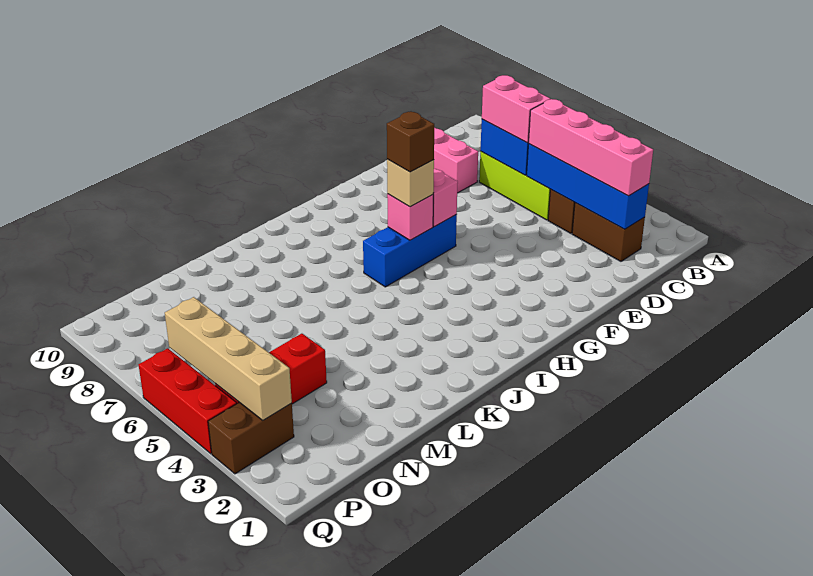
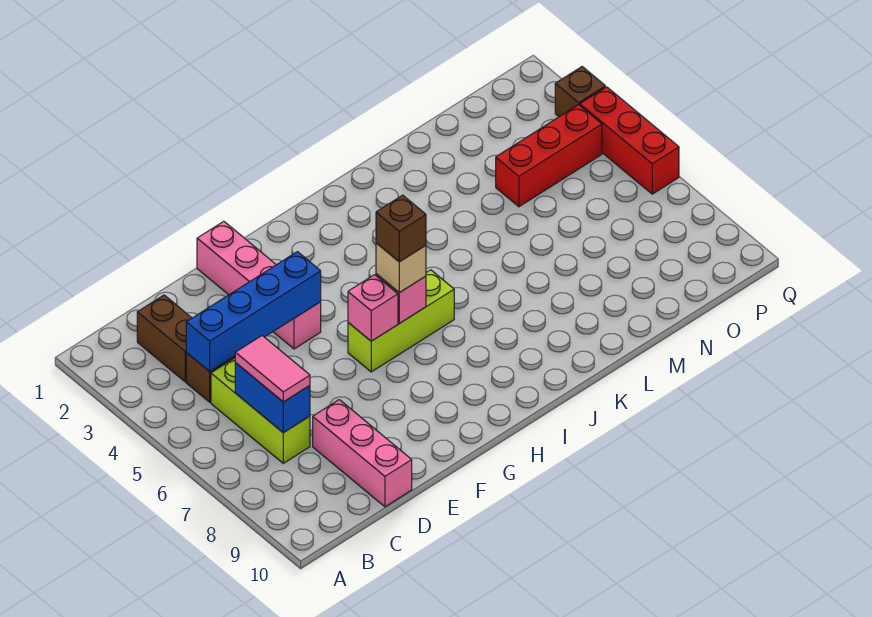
blue brick C2:C5 level 2 -> blue brick C4:F4 level 2
pink brick C2:C5 level 3 -> pink brick F1:F4 level 1
pink brick C6:C7 level 3 -> pink tile C6:C7 level 3
blue brick G6:I6 level 1 -> lime brick G6:I6 level 1
brown brick P3:Q3 level 1 -> brown brick Q3 level 1
tan brick P3:P6 level 2 -> none

